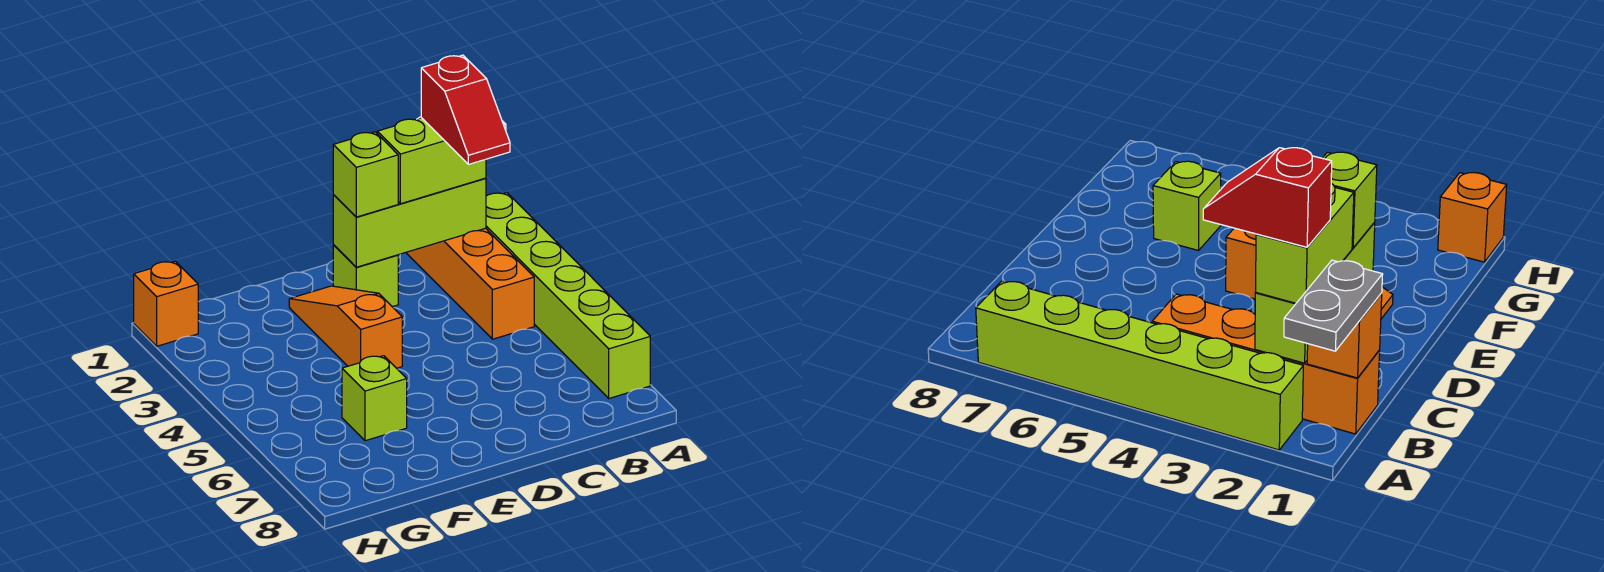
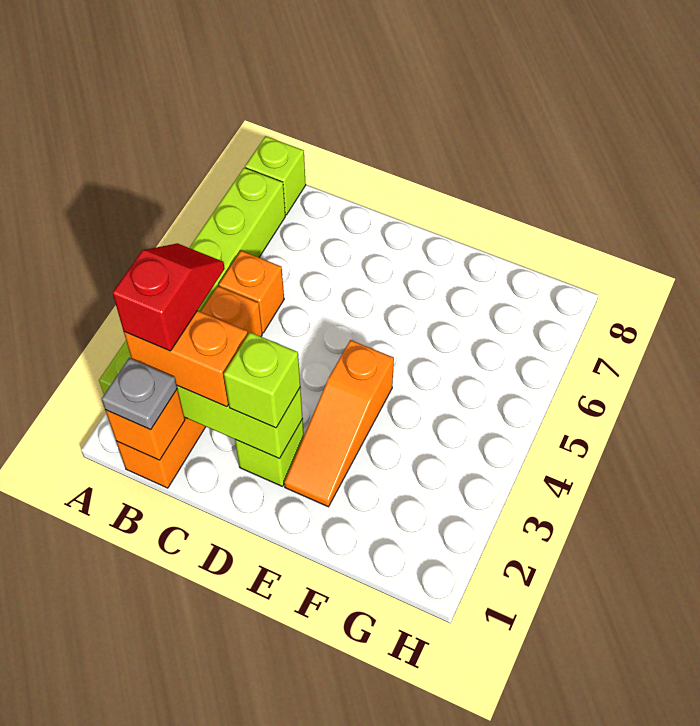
grey plate A1:B1 level 3 -> grey plate B1 level 3
lime brick B2:C2 level 3 -> orange brick B2:C2 level 3
lime brick F6 level 1 -> lime brick A8 level 1
orange brick H1 level 1 -> orange brick B5 level 1

